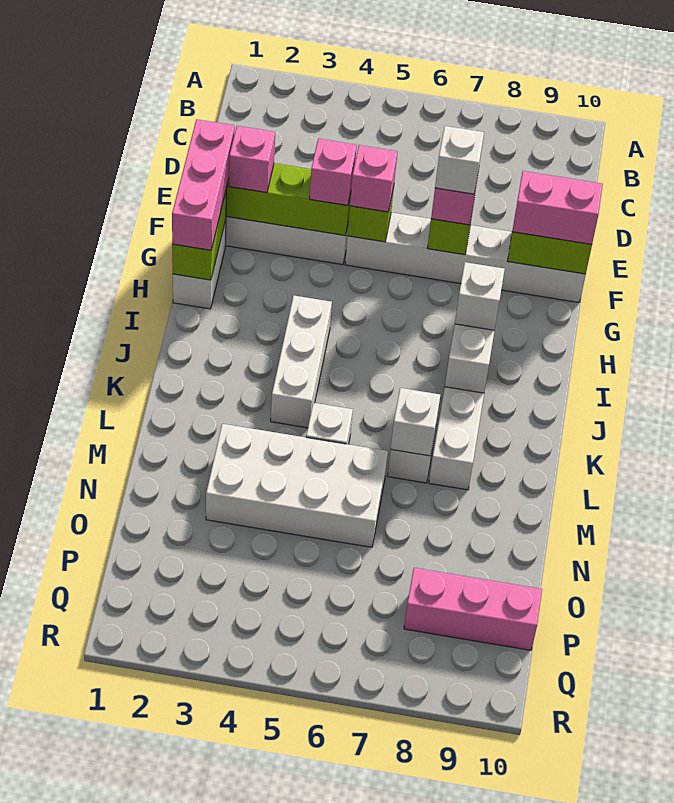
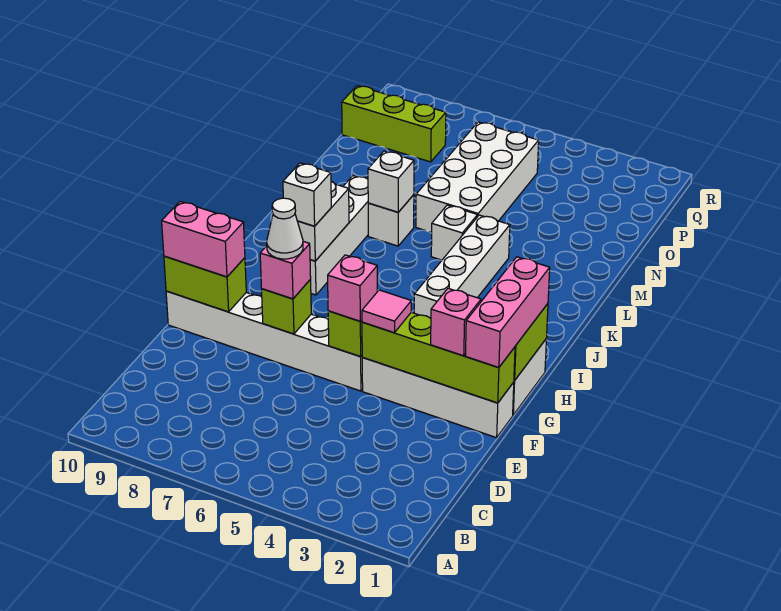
pink brick F4 level 3 -> pink tile F4 level 3
white brick F7 level 4 -> white cone F7 level 4
white brick I4:K4 level 1 -> white brick I4:L4 level 1
white brick M3:N6 level 1 -> white brick M5:P6 level 1
pink brick P8:P10 level 1 -> lime brick P8:P10 level 1

